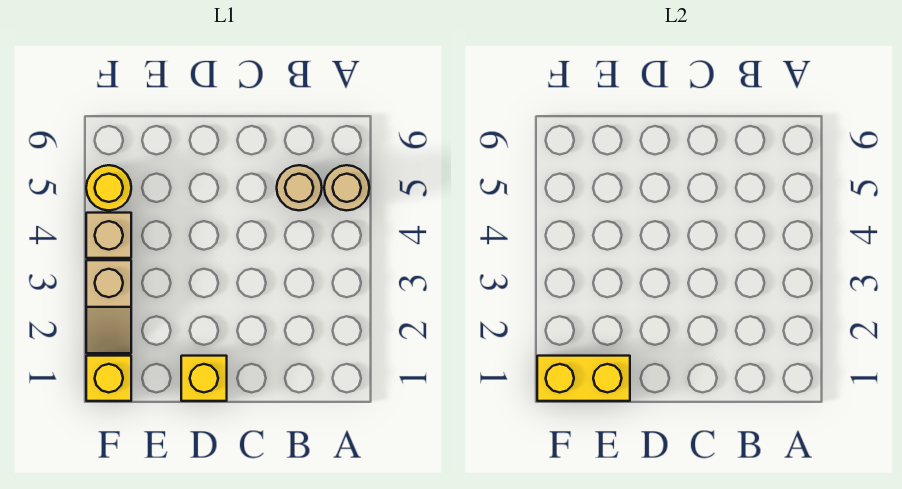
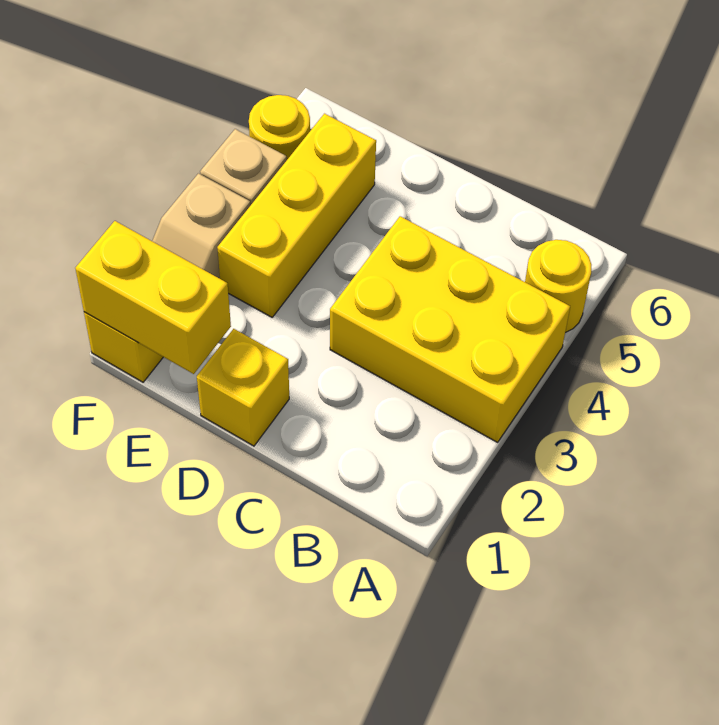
none -> yellow brick A3:C4 level 1
tan round brick A5 level 1 -> yellow round brick A5 level 1
tan round brick B5 level 1 -> none
none -> yellow brick E3:E5 level 1

